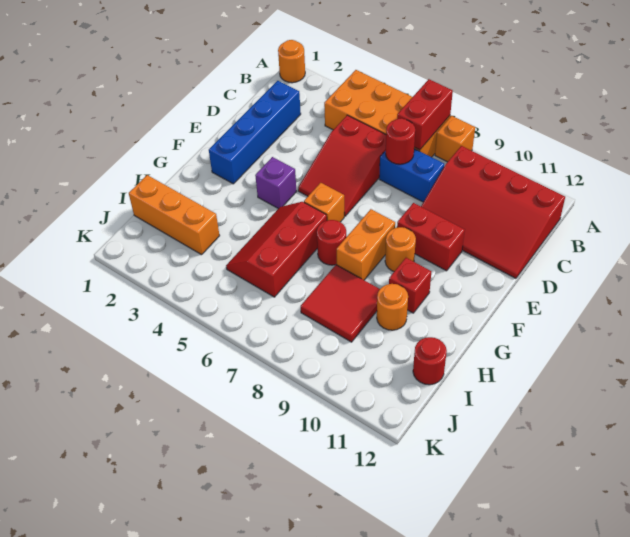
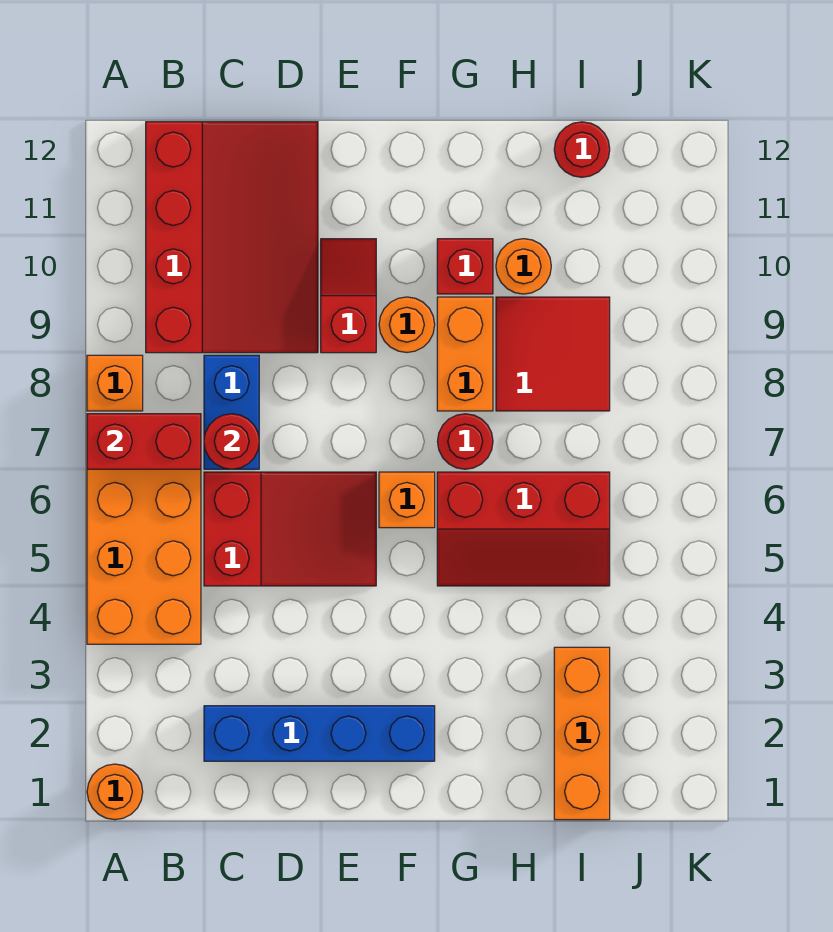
red brick E9:E10 level 1 -> red slope E9:E10 level 1 top 9
purple brick F4 level 1 -> none
orange brick F8:G8 level 1 -> orange brick G8:G9 level 1

